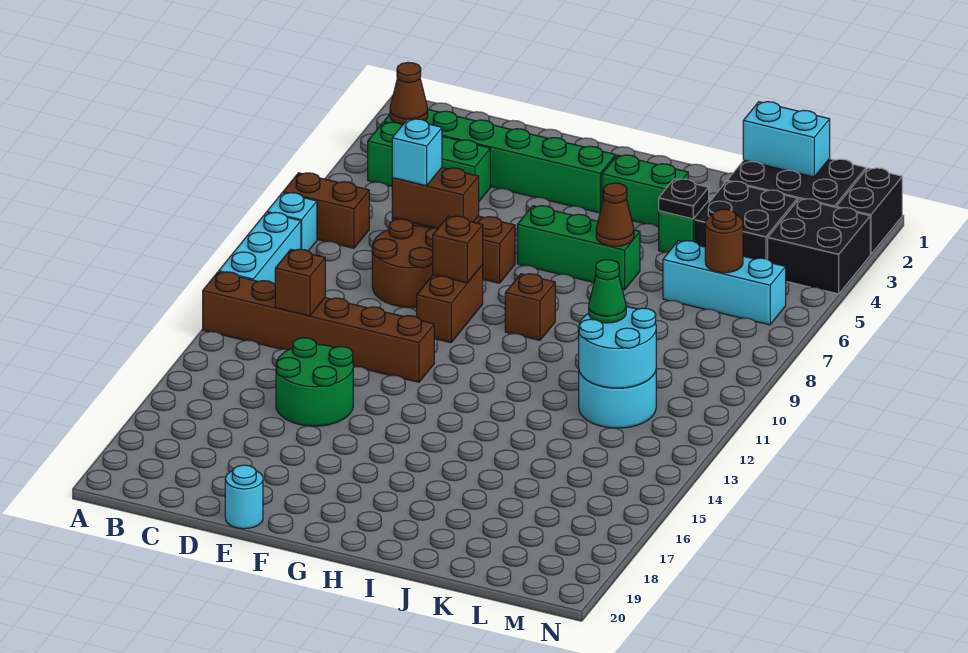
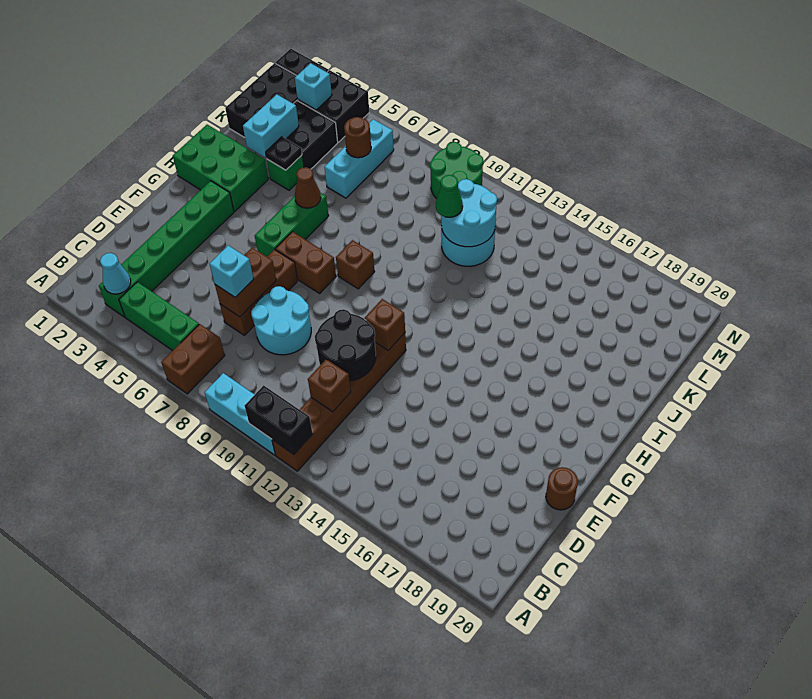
cyan brick A8 level 1 -> cyan brick M3 level 2
none -> black brick A11:A12 level 2
brown cone B3 level 2 -> cyan cone B3 level 2
green brick B4:D4 level 1 -> green brick B4:B6 level 1
brown round brick D8:E9 level 1 -> cyan round brick D8:E9 level 1
none -> black round brick D11:E12 level 2
green round brick D14:E15 level 1 -> green round brick M9:N10 level 1
cyan round brick E20 level 1 -> brown round brick E20 level 1
brown brick F9:F10 level 1 -> brown brick G7:G8 level 1
brown brick F9 level 2 -> brown brick F12 level 2
green brick H3:I3 level 1 -> green brick H1:I3 level 1
cyan brick K1:L1 level 2 -> cyan brick J3:K3 level 2

